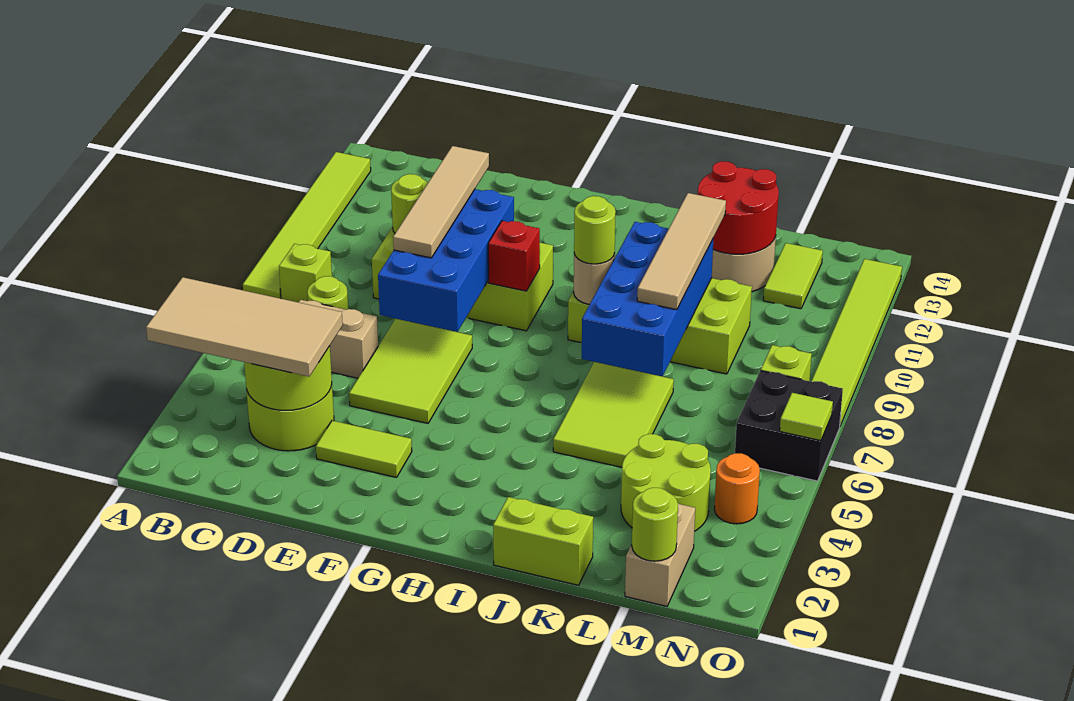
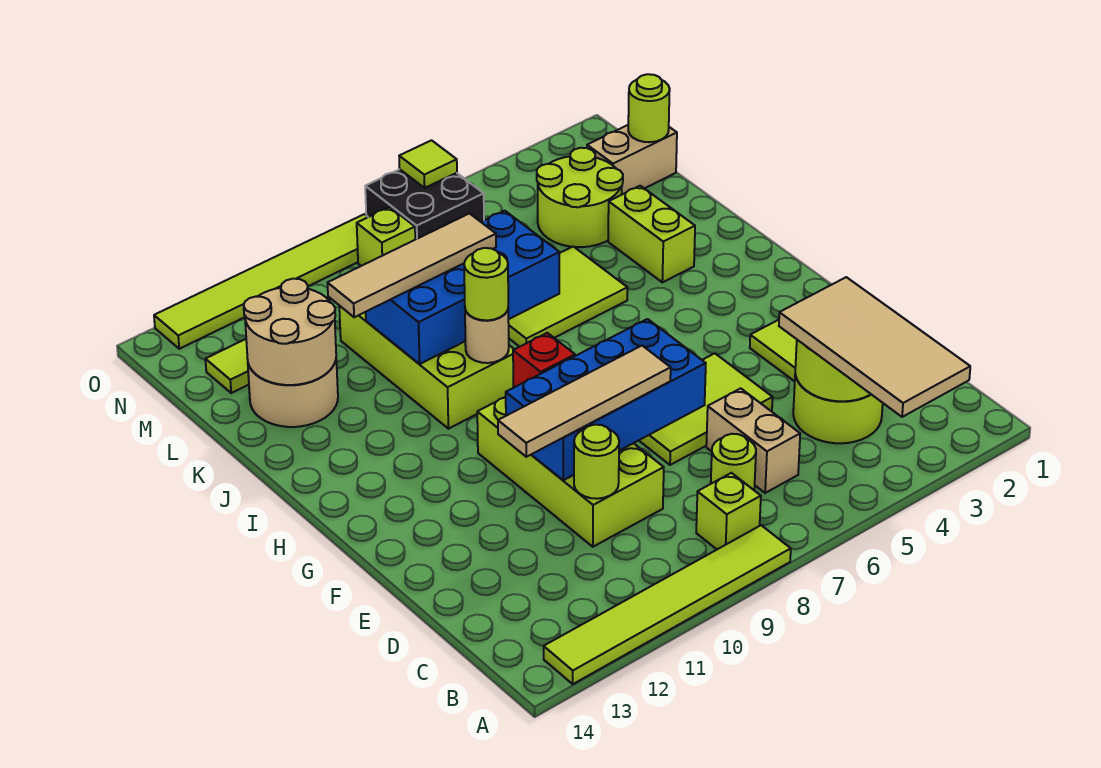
lime brick J1:K1 level 1 -> lime brick J3:K3 level 1
red round brick K12:L13 level 2 -> tan round brick K12:L13 level 2
orange round brick N4 level 1 -> none

